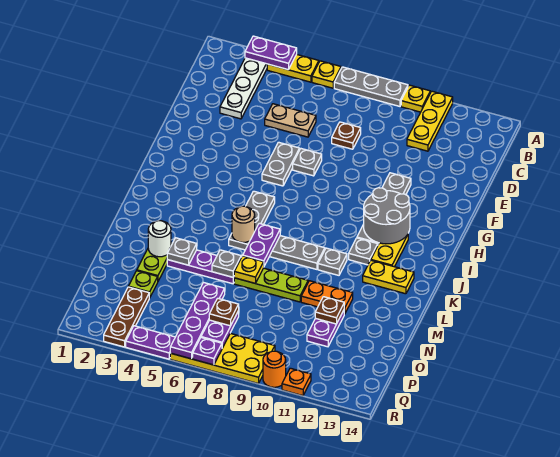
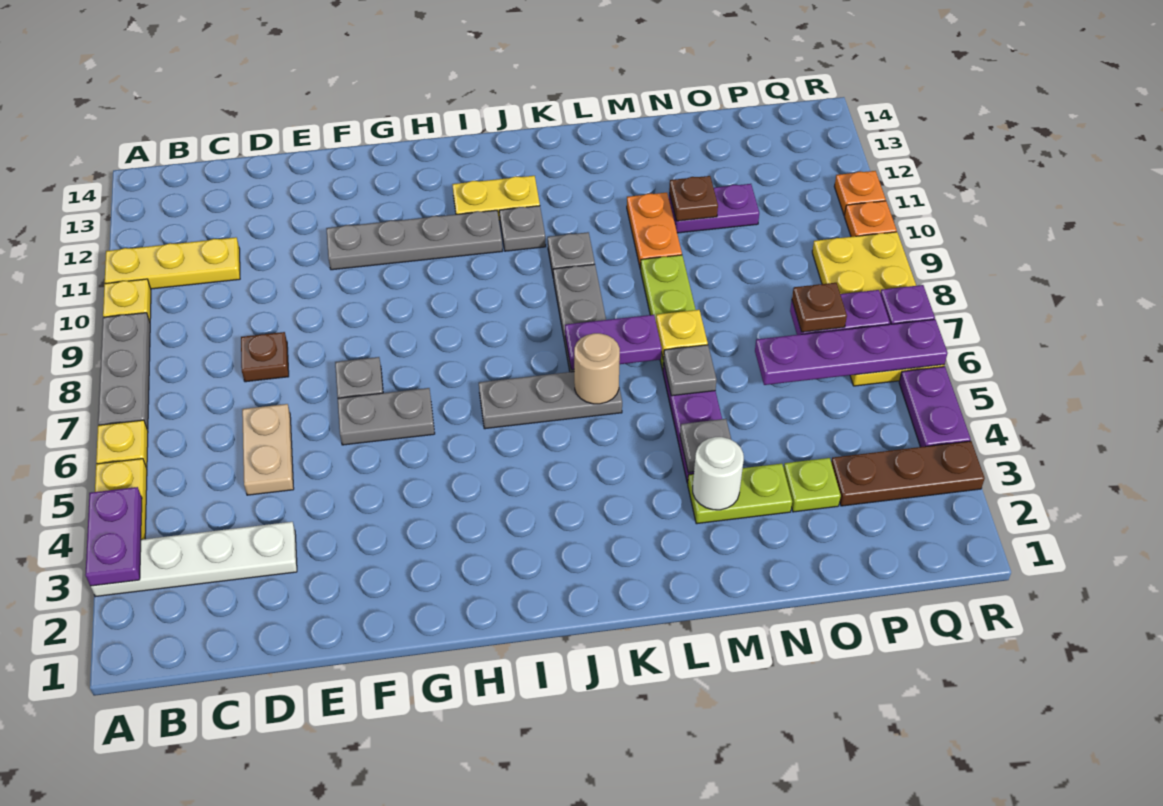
grey round brick H11:I12 level 2 -> none
yellow plate K12:K13 level 1 -> none
orange round brick R10 level 1 -> orange plate R10 level 1

